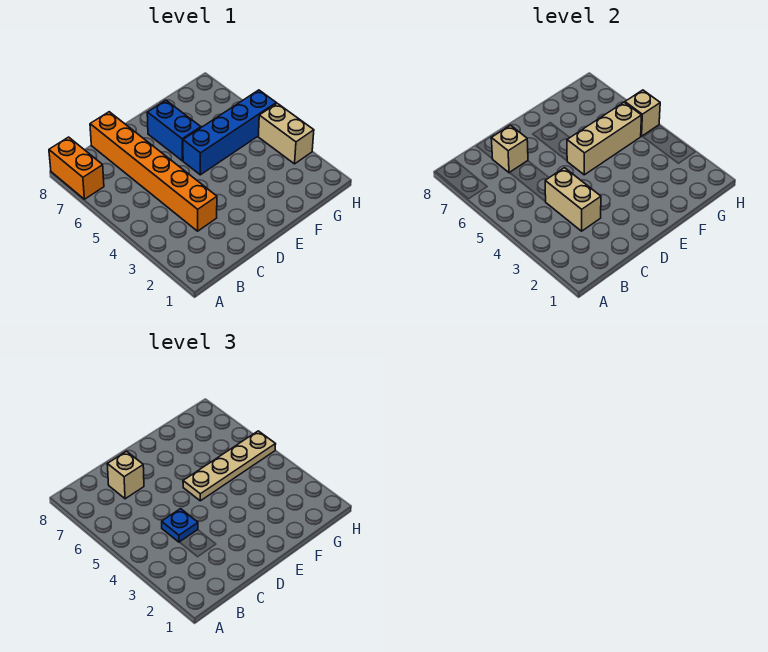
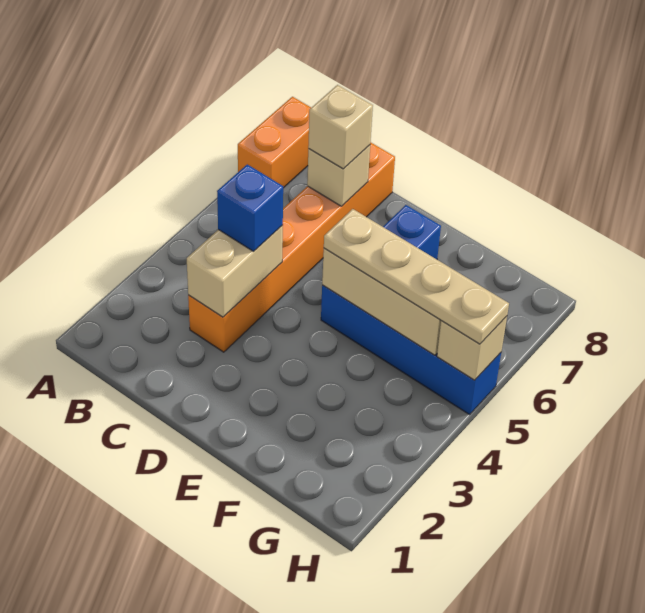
blue plate C4 level 3 -> blue brick C4 level 3
tan brick H3:H4 level 1 -> none

